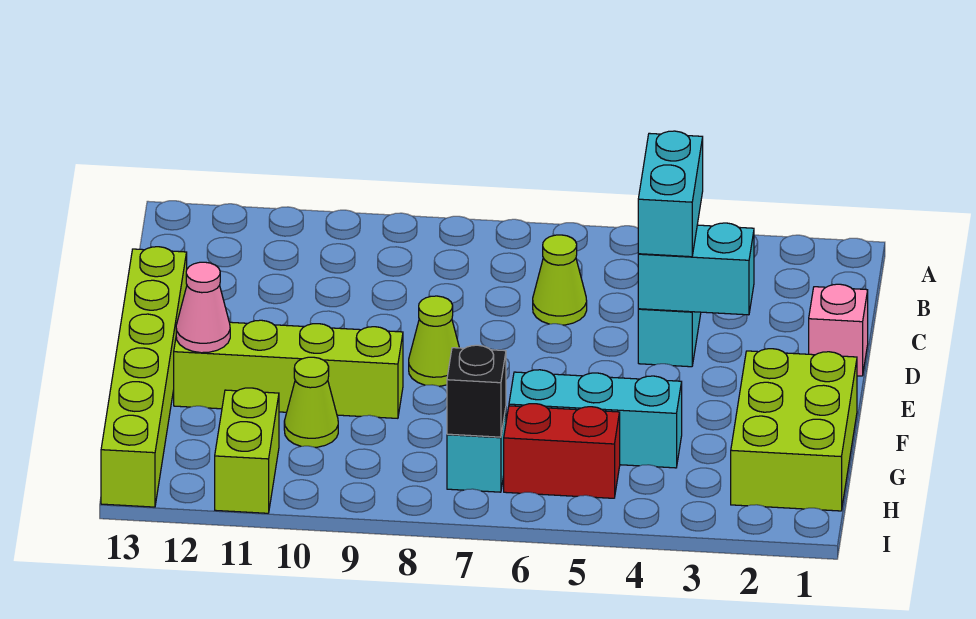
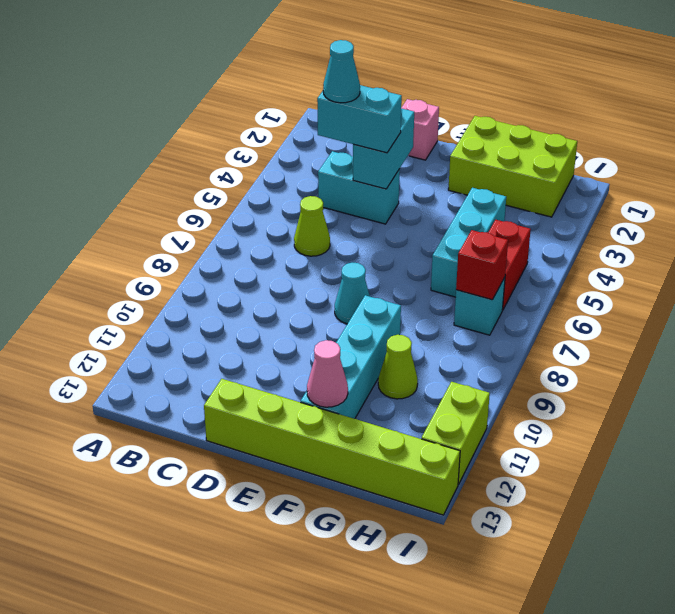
none -> cyan cone C4 level 4
lime cone E8 level 1 -> cyan cone E8 level 1
lime brick F9:F12 level 1 -> cyan brick F9:F12 level 1
black brick H7 level 2 -> red brick H7 level 2
lime brick H11:I11 level 1 -> lime brick I11:I12 level 1

